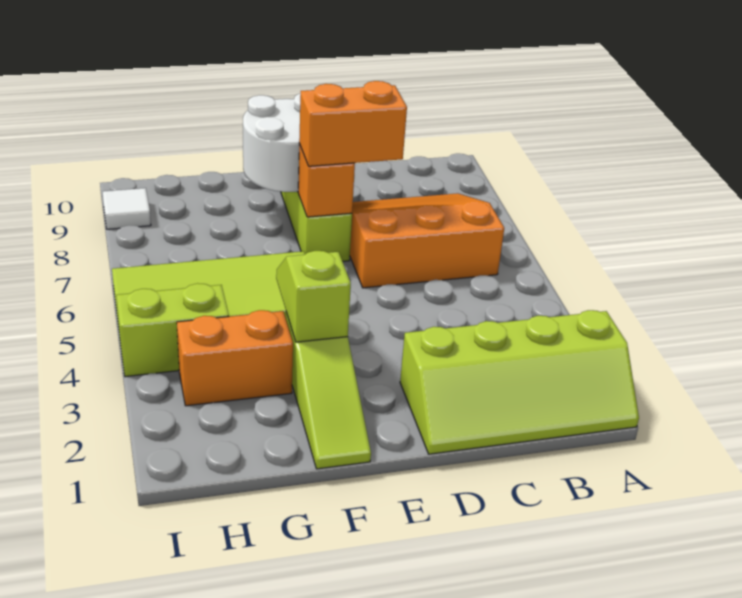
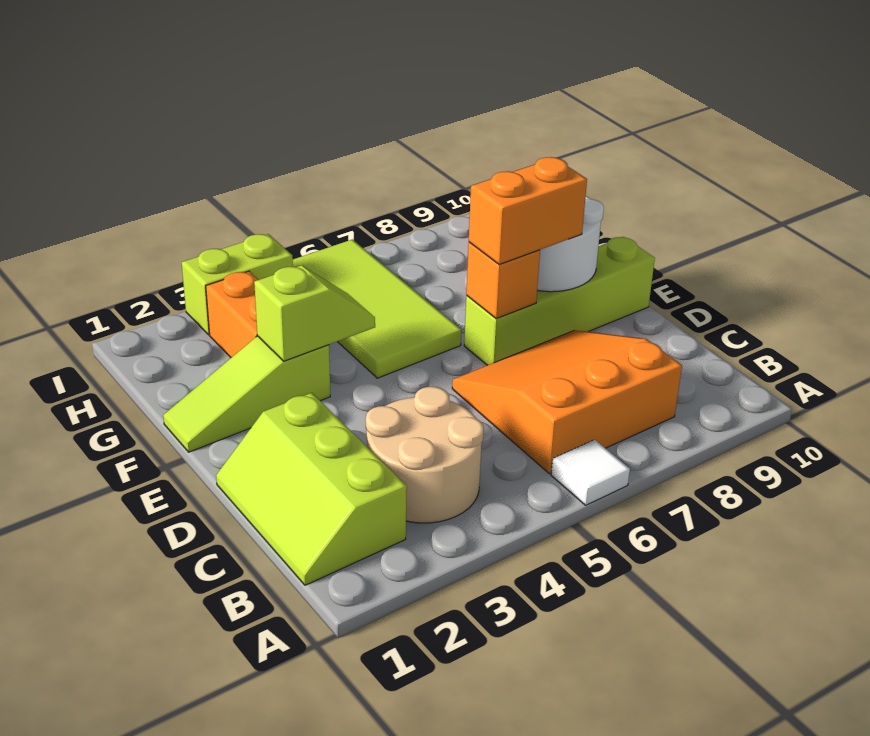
lime slope A1:D2 level 1 top 2 -> lime slope B1:D2 level 1 top 2
none -> tan round brick B3:C4 level 1
orange slope B6:D8 level 1 top 6 -> orange slope B6:D8 level 1 top B
orange brick D7:E7 level 3 -> orange brick E7:E8 level 3
lime brick H4:I4 level 1 -> lime brick I3:I4 level 1
white tile I9 level 1 -> white tile A6 level 1

